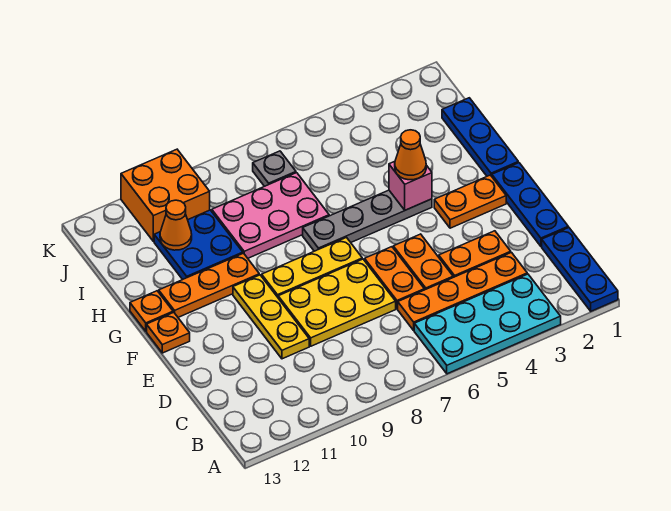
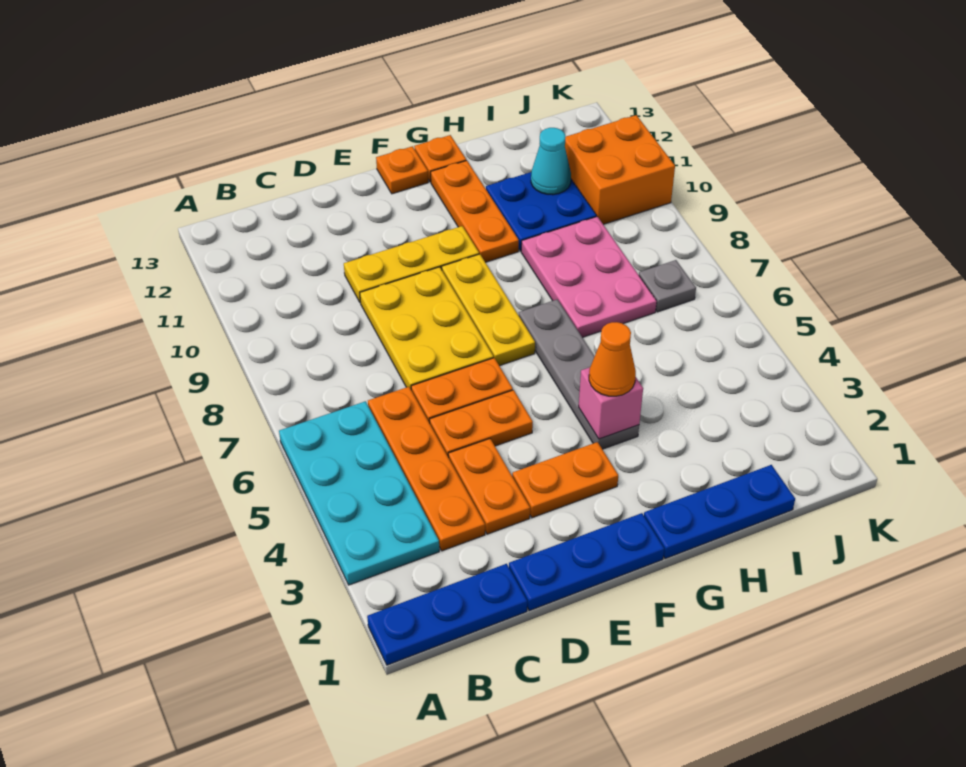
orange plate F2:F3 level 1 -> orange plate E3:F3 level 1
orange cone I11 level 2 -> cyan cone I11 level 2

